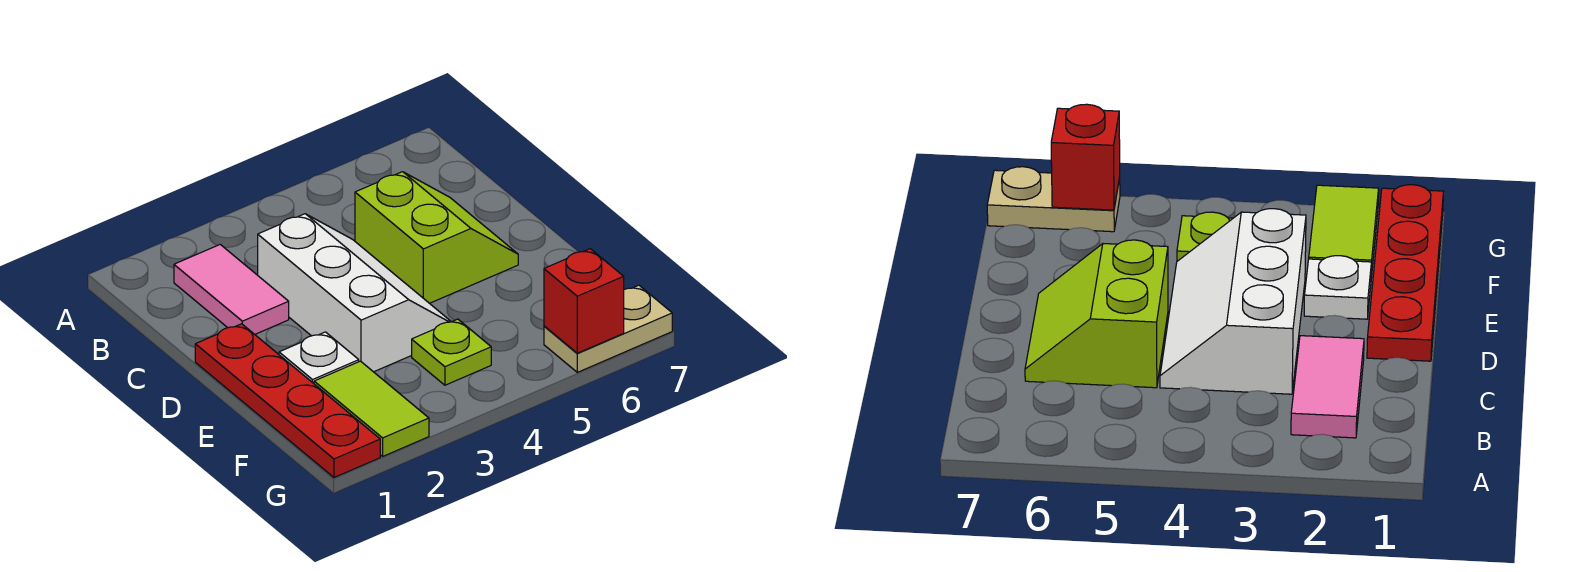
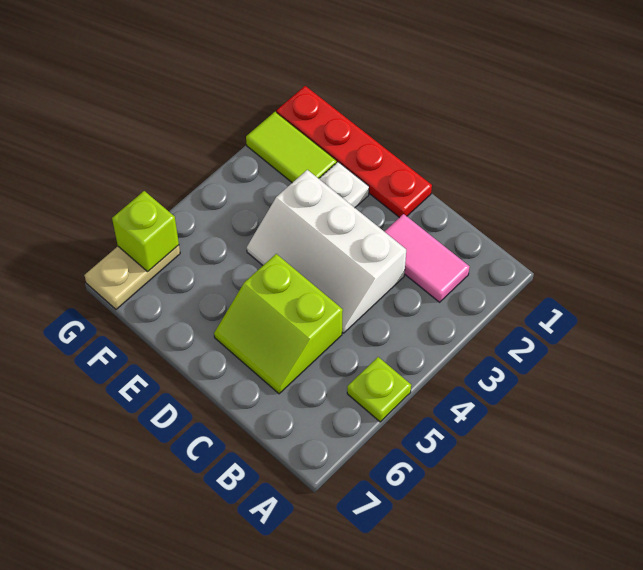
lime plate F4 level 1 -> lime plate A5 level 1
red brick G6 level 2 -> lime brick G6 level 2

